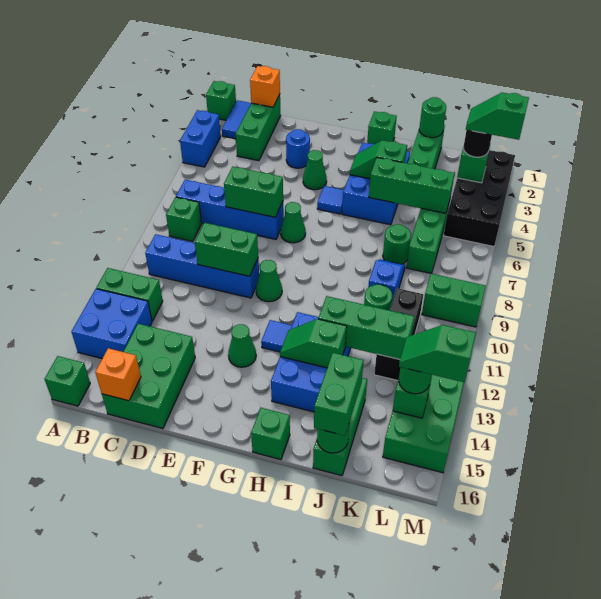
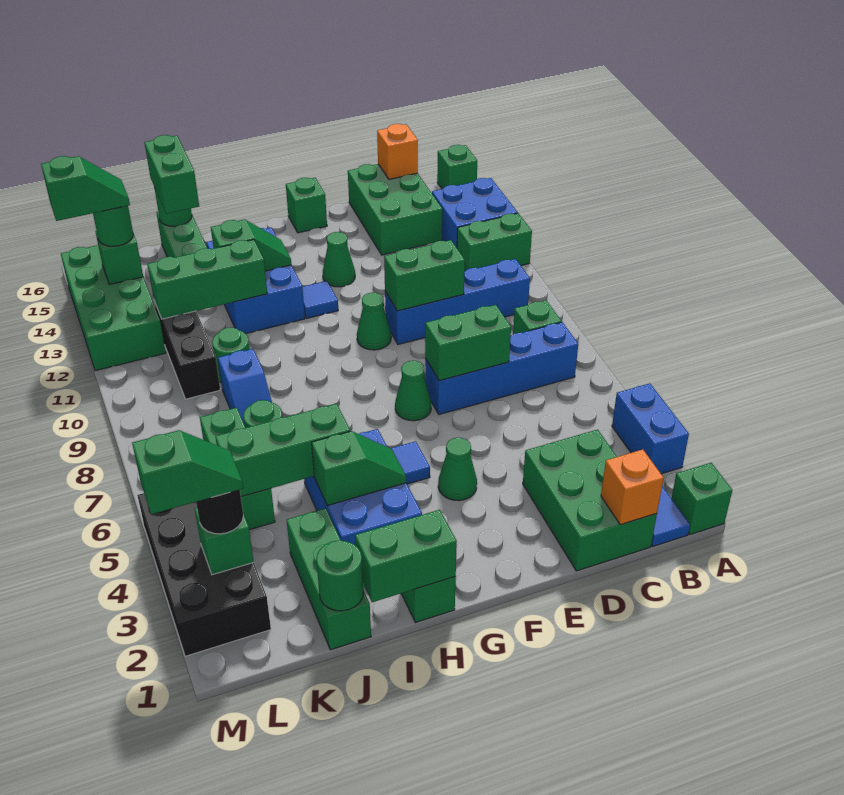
green brick C1:C3 level 1 -> green brick C1:D3 level 1
blue round brick E3 level 1 -> none
green brick H16 level 1 -> green brick F16 level 1
green brick L9:M9 level 1 -> green brick H1:I1 level 2

